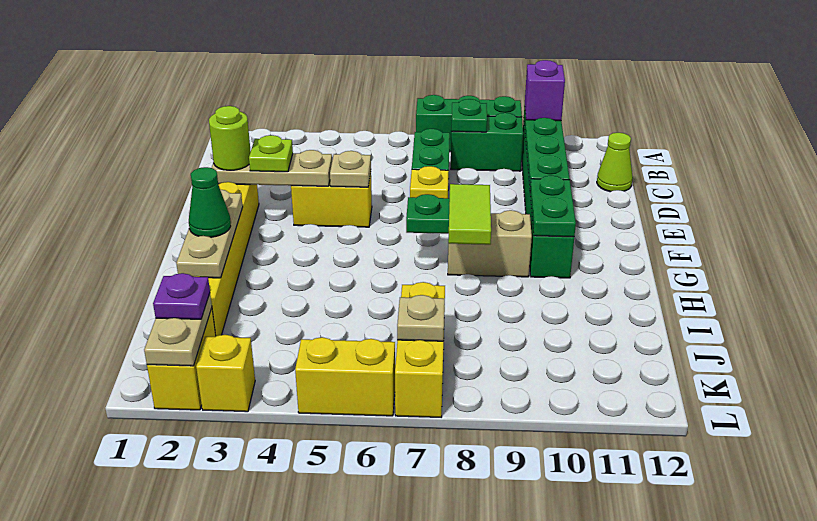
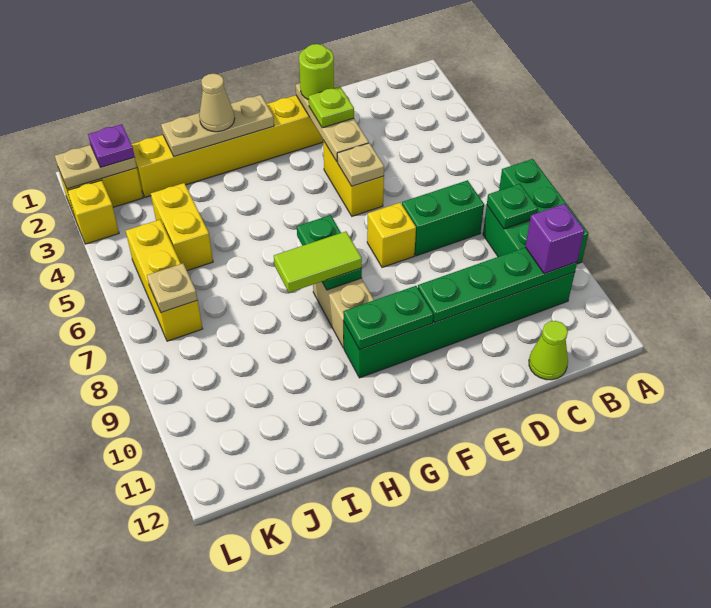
green cone H2 level 3 -> tan cone H2 level 3
yellow brick J7:L7 level 1 -> yellow brick K5:K7 level 1
yellow brick L5:L6 level 1 -> yellow brick J4:J5 level 1

